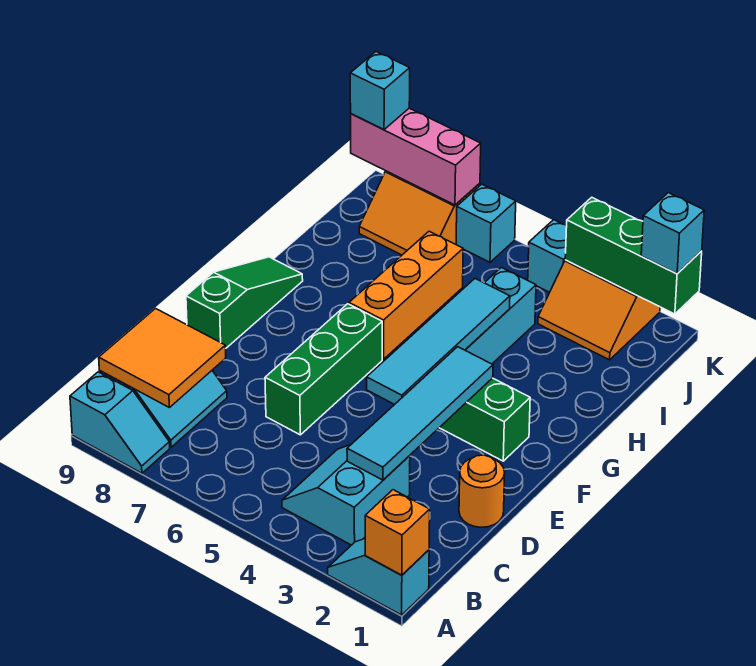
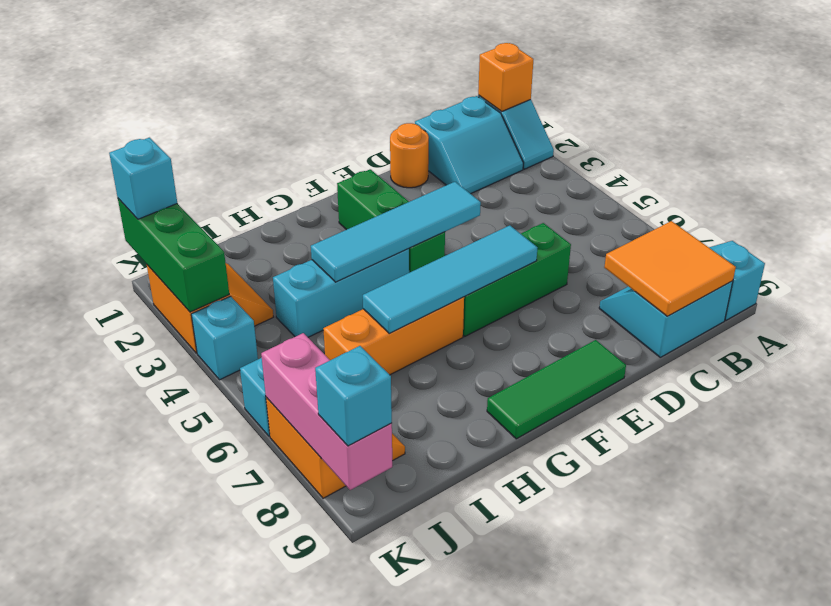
cyan slope B3:C4 level 1 top 3 -> cyan slope B1:C2 level 1 top 1
cyan tile C3:F3 level 2 -> cyan tile E6:H6 level 2
green slope E9:G9 level 1 top E -> green tile E9:G9 level 1

